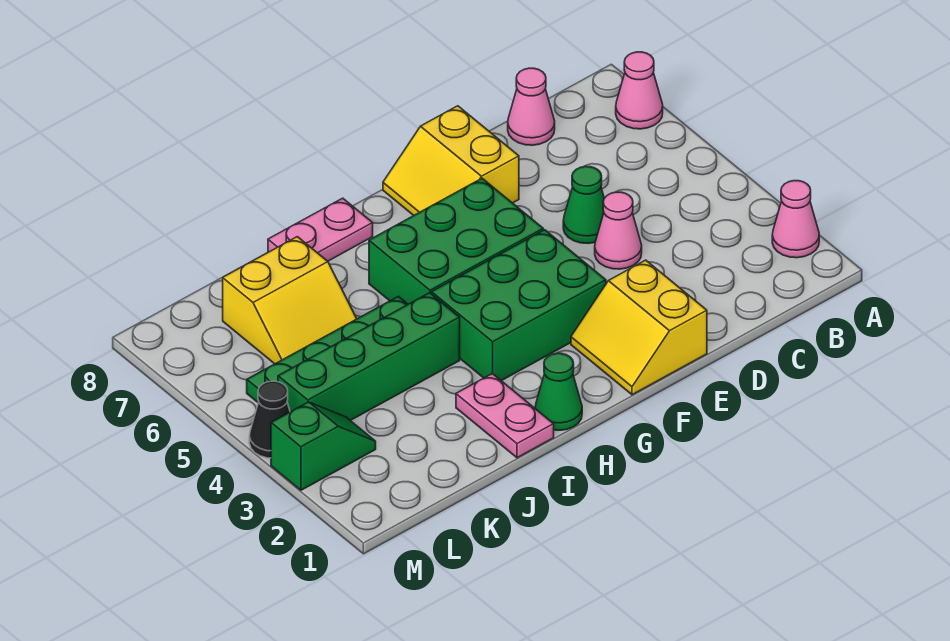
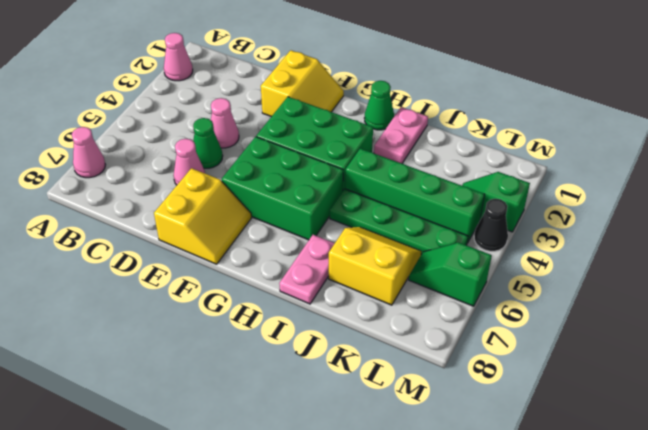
pink cone C8 level 1 -> pink cone D6 level 1
pink plate H8:I8 level 1 -> pink plate I7:I8 level 1
none -> green slope L6:M6 level 1 top M

